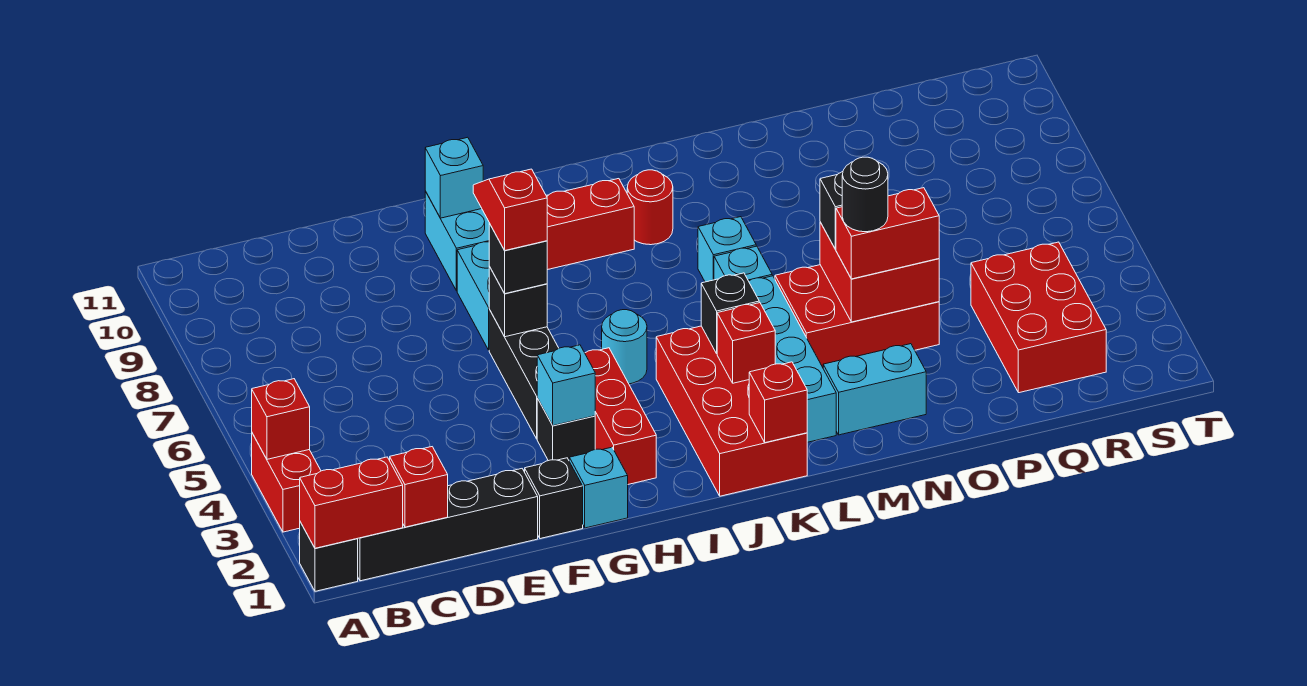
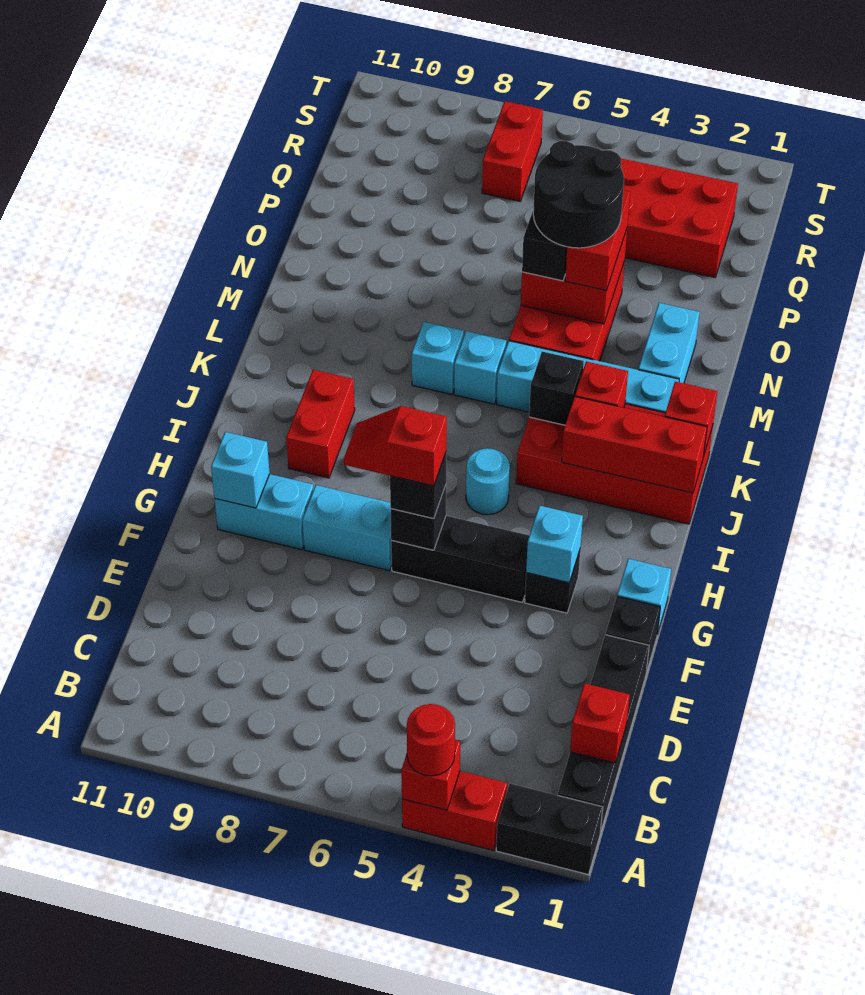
black brick A1 level 1 -> black brick A1:A2 level 1
red brick A1:B1 level 2 -> red brick R7:S7 level 1
red brick H2:H4 level 1 -> red brick J1:J3 level 2
red round brick K9 level 1 -> red round brick A4 level 3
black round brick N4 level 4 -> black round brick N4:O5 level 4

